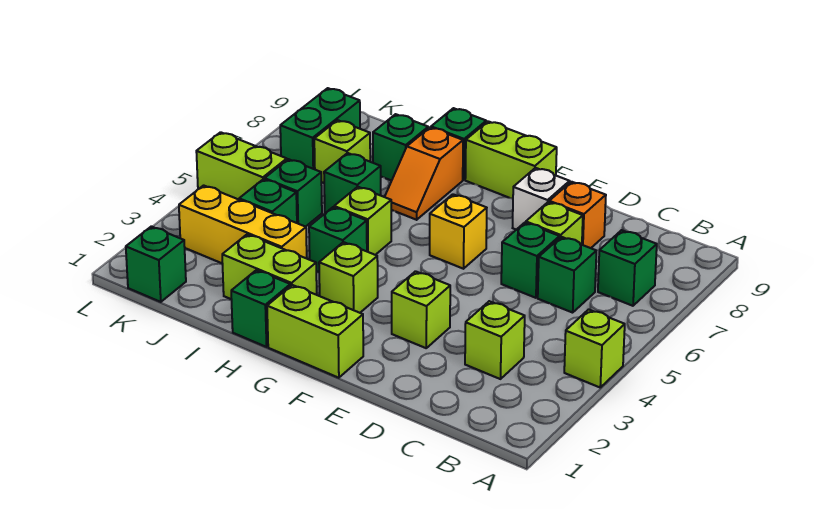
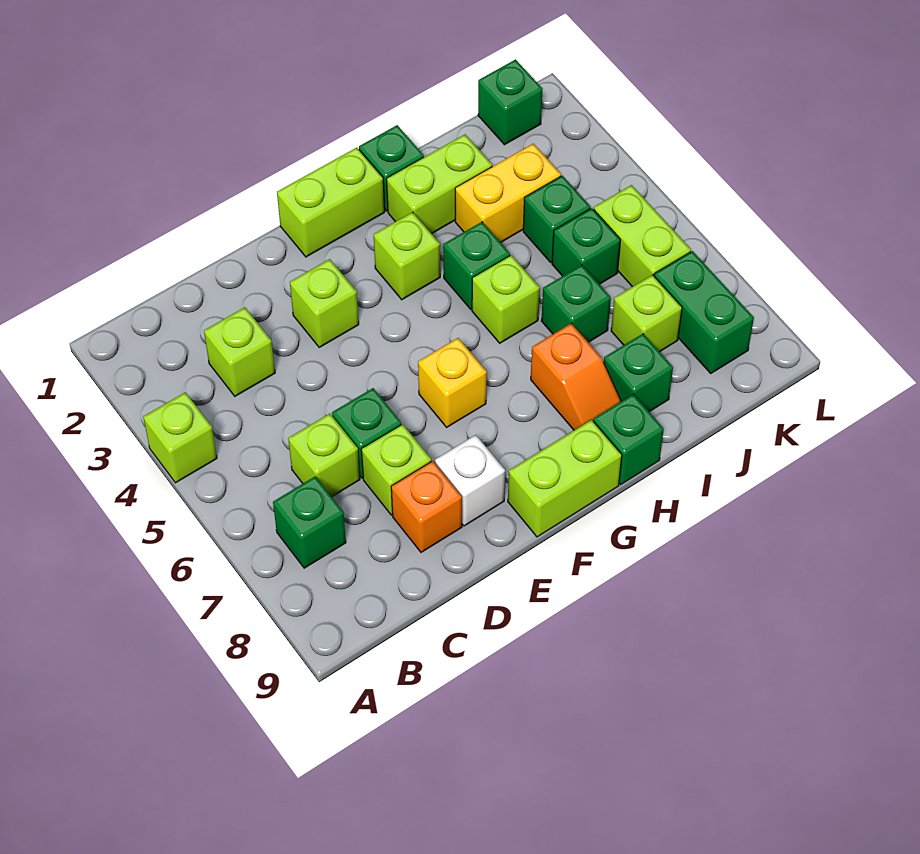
green brick C6 level 1 -> lime brick C6 level 1
orange slope H7:H8 level 1 top 8 -> orange slope H7:H8 level 1 top 7
yellow brick I3:K3 level 1 -> yellow brick I3:J3 level 1
lime brick K5:L5 level 1 -> lime brick K5:K6 level 1

